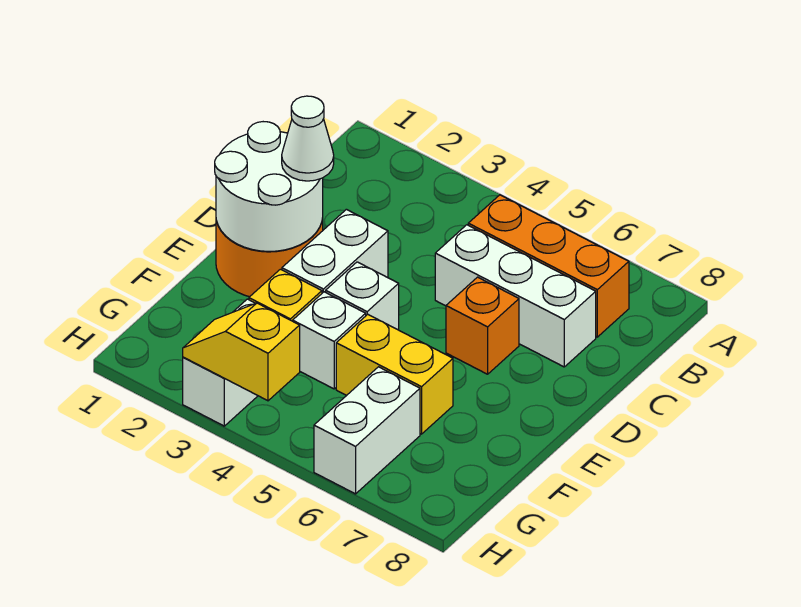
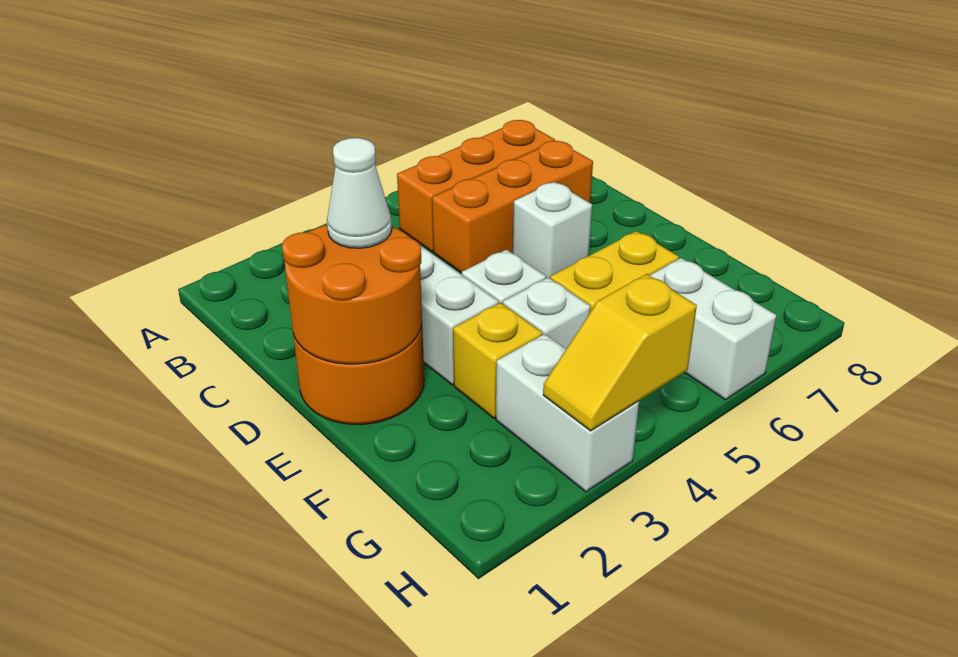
white brick C5:C7 level 1 -> orange brick C5:C7 level 1
white round brick D1:E2 level 2 -> orange round brick D1:E2 level 2
orange brick D6 level 1 -> white brick D6 level 1

